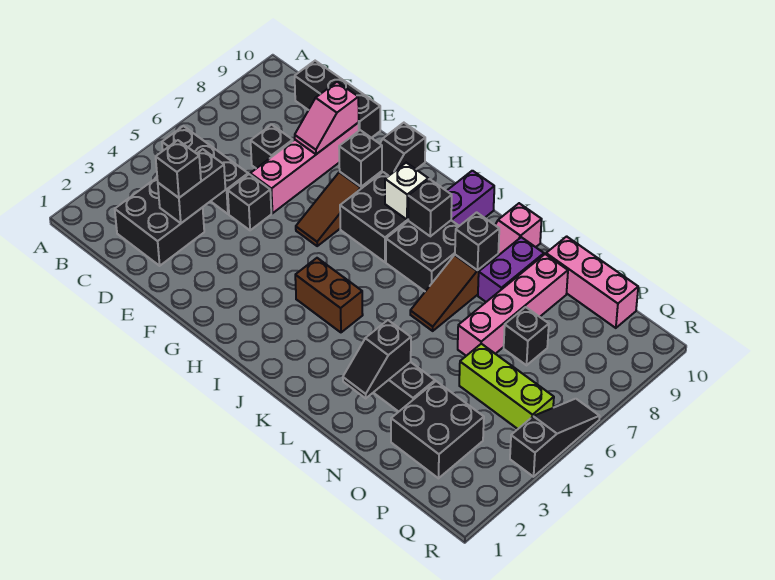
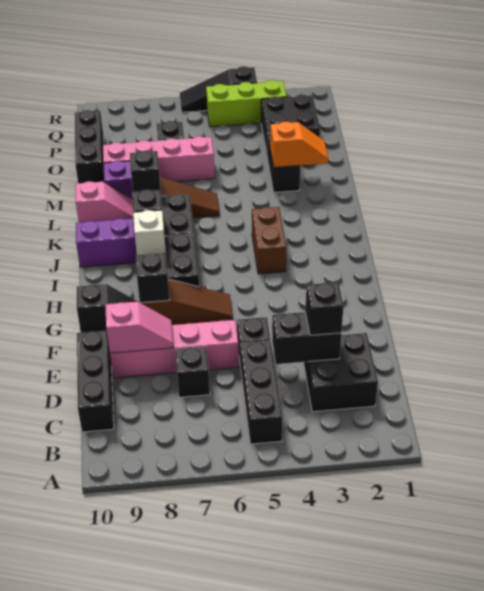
black slope M2:M3 level 2 top 3 -> orange slope M2:M3 level 2 top 3
pink brick N10:P10 level 1 -> black brick N10:P10 level 1
lime brick O5:Q5 level 1 -> lime brick Q3:Q5 level 1

